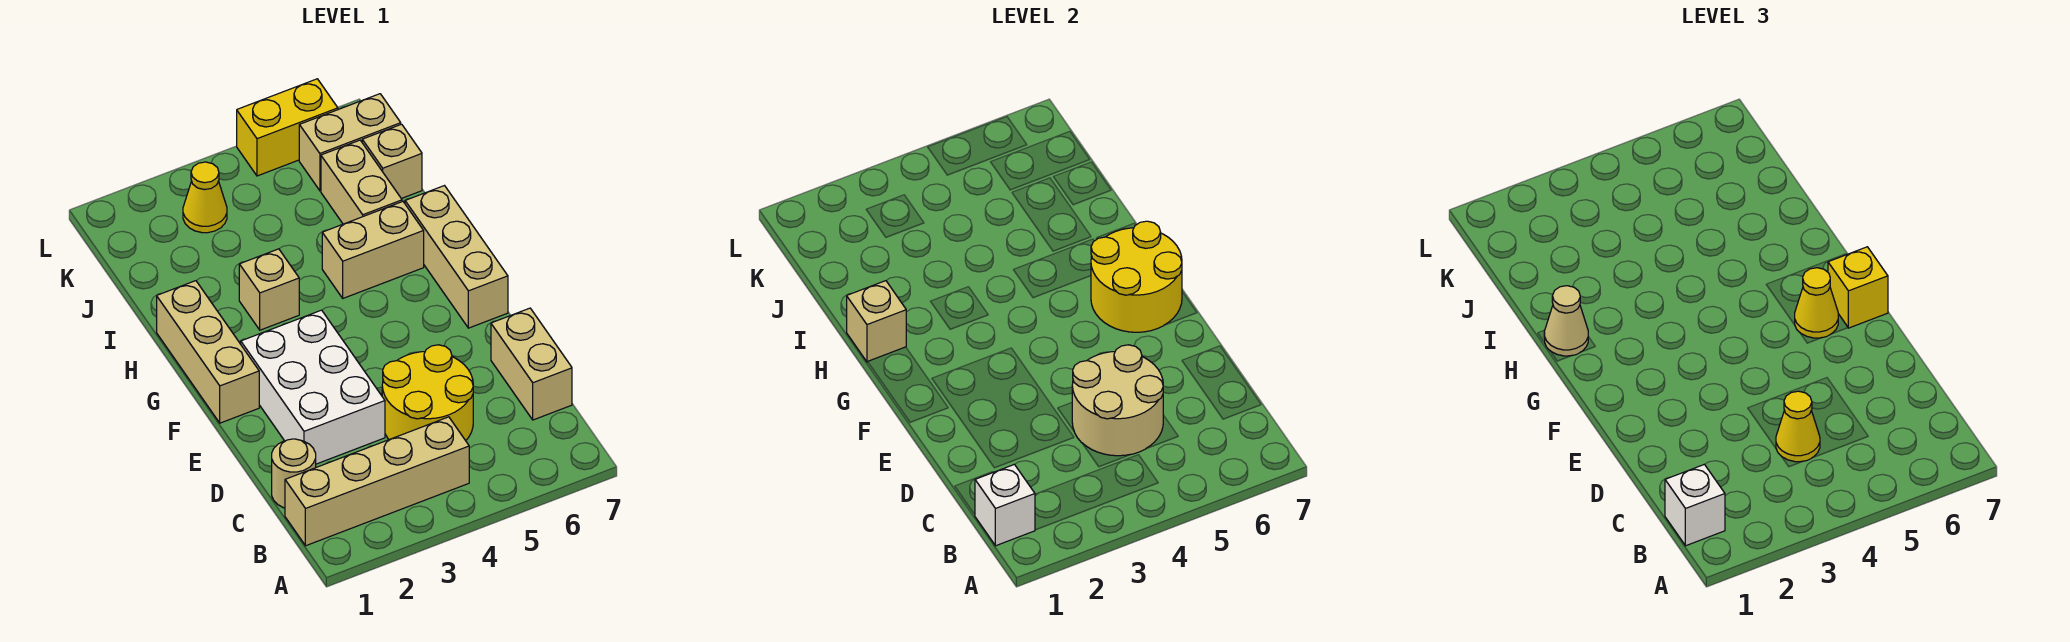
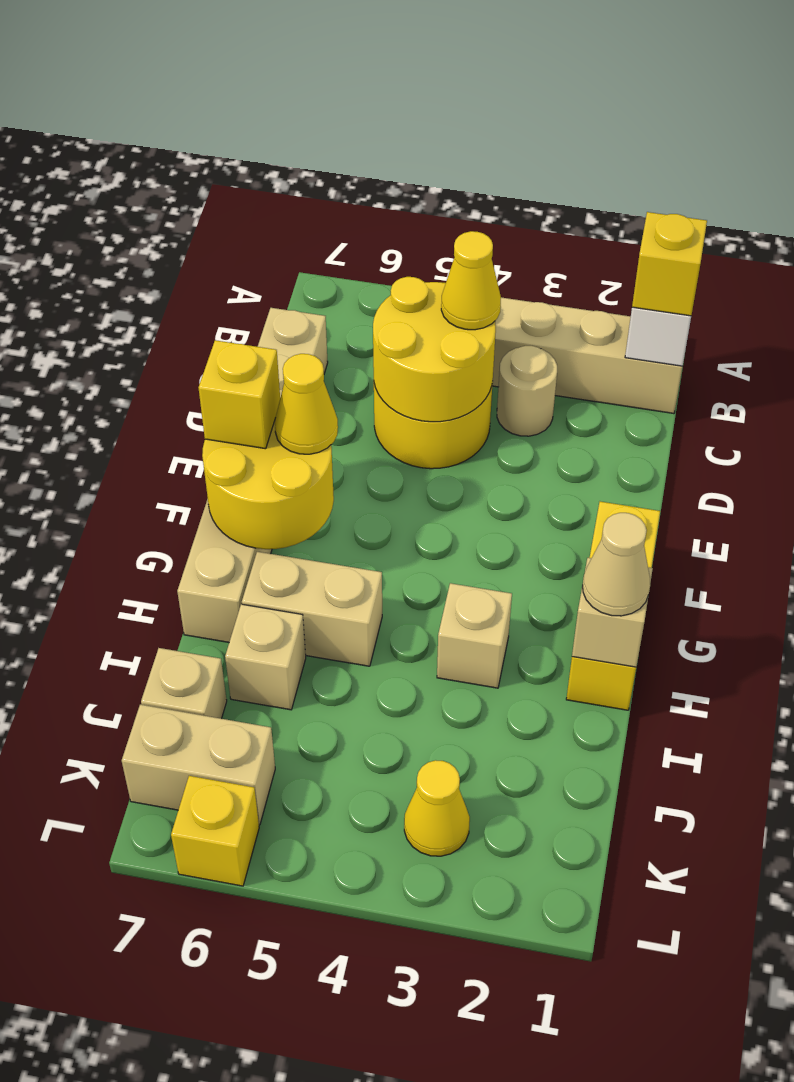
white brick B1 level 3 -> yellow brick B1 level 3
tan round brick C1 level 1 -> tan round brick C3 level 1
tan round brick C4:D5 level 2 -> yellow round brick C4:D5 level 2
white brick D2:F3 level 1 -> none
tan brick F1:H1 level 1 -> yellow brick F1:H1 level 1
tan brick I6:J6 level 1 -> tan brick I6 level 1
yellow brick L5:L6 level 1 -> yellow brick L6 level 1

